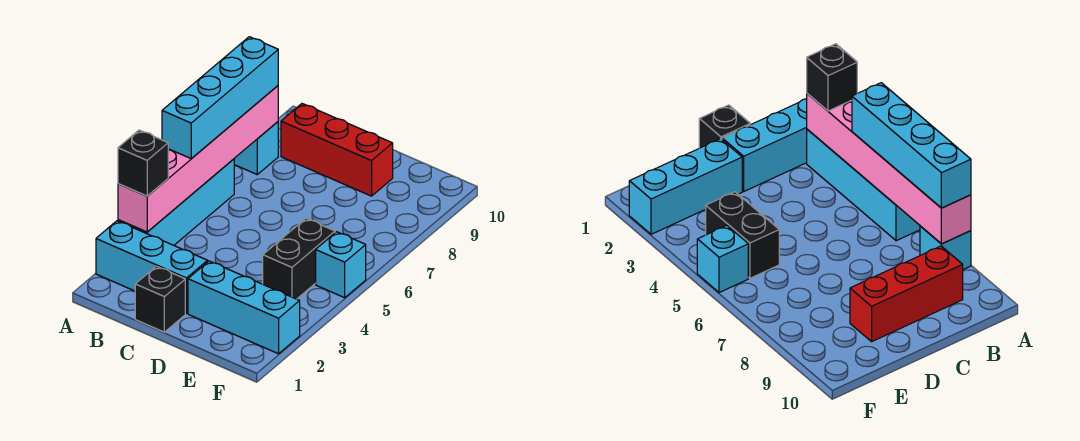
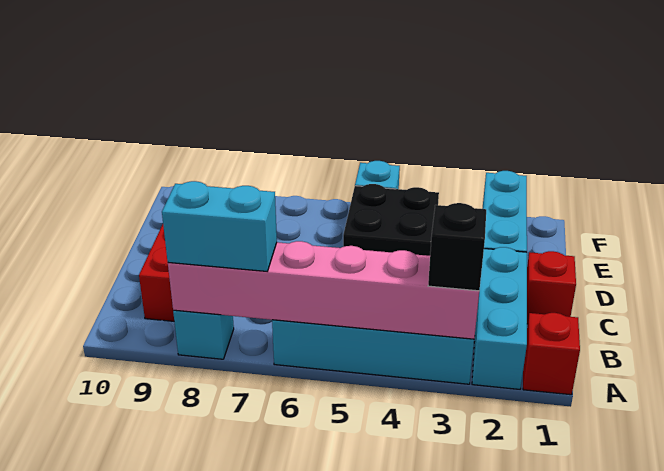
none -> red brick A1 level 1
cyan brick A5:A8 level 3 -> cyan brick A7:A8 level 3
black brick C1 level 1 -> red brick C1 level 1
black brick E4:E5 level 1 -> black brick D4:E5 level 1

